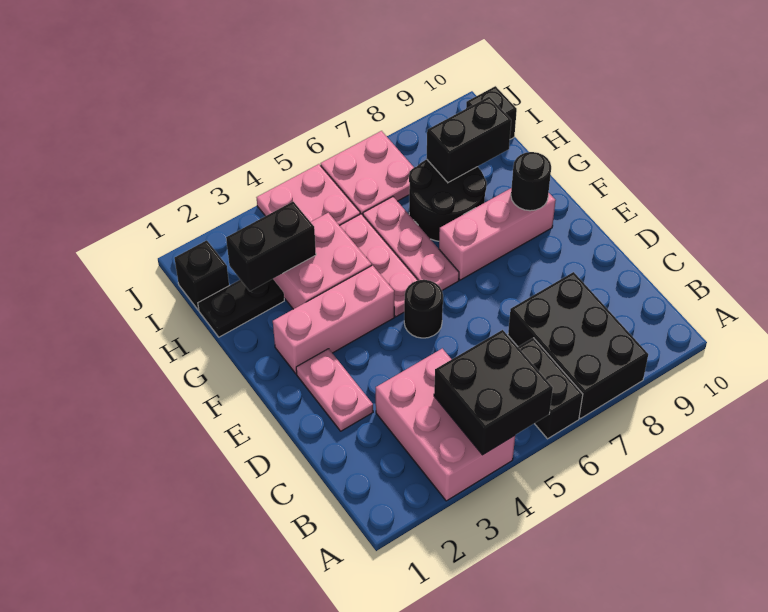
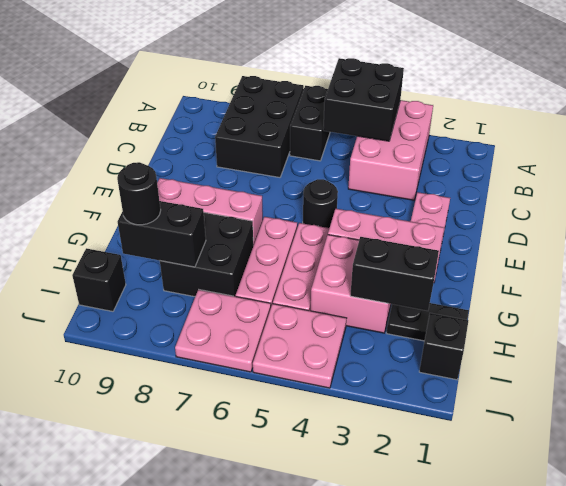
black round brick F9 level 2 -> black round brick H9 level 3
black round brick G7:H8 level 1 -> black brick G7:H8 level 1

